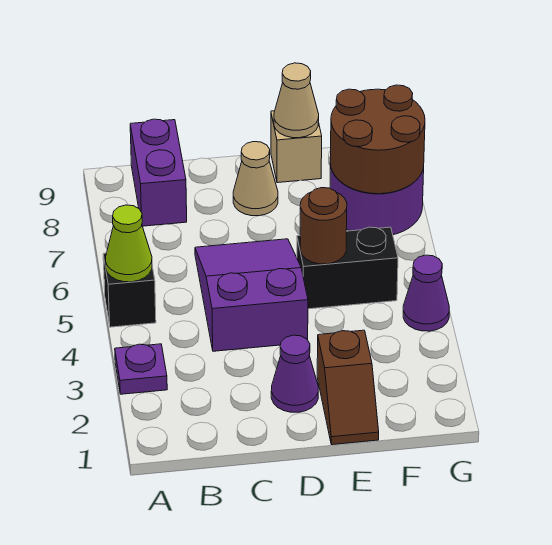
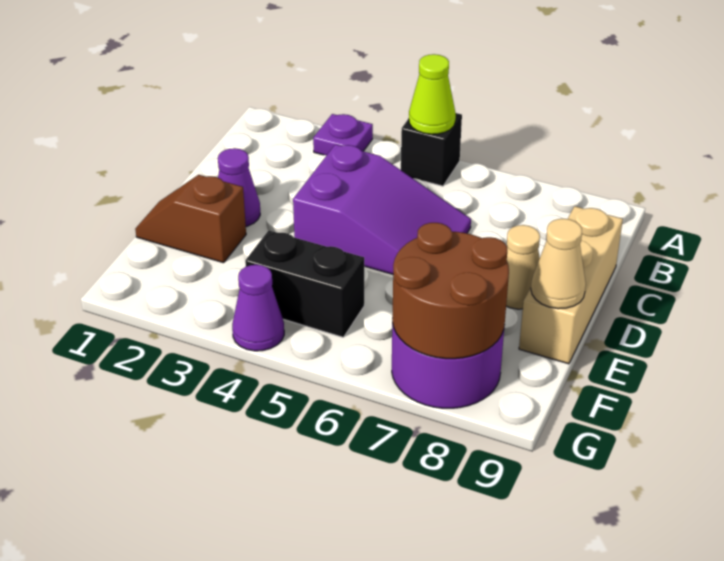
purple brick B8:B9 level 1 -> none
black brick E5:F5 level 1 -> black brick F4:F5 level 1
brown round brick E5 level 2 -> none
tan brick E9 level 1 -> tan brick C9:E9 level 1

